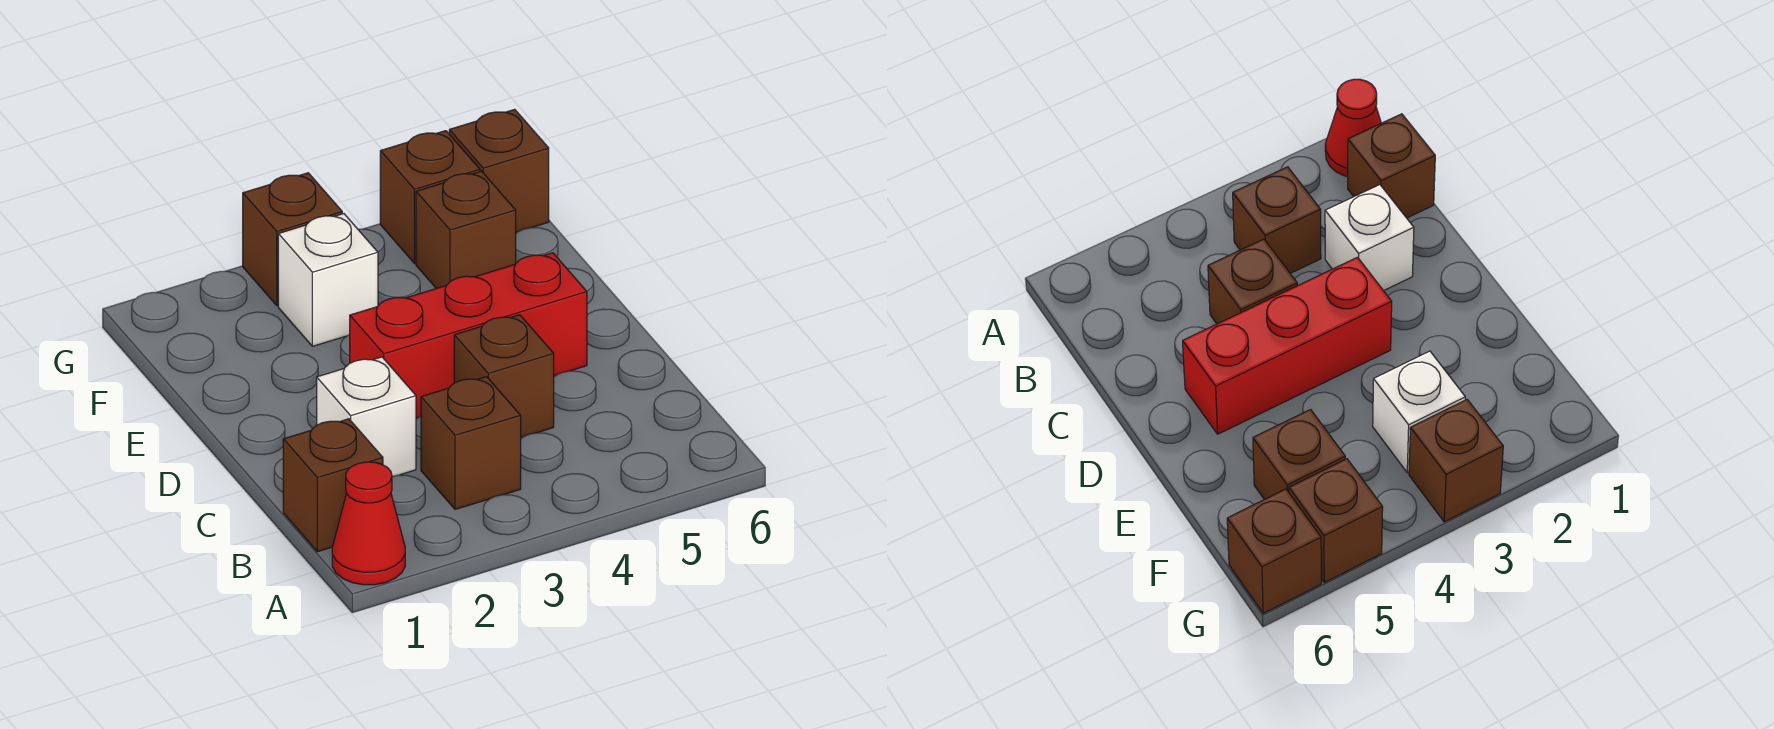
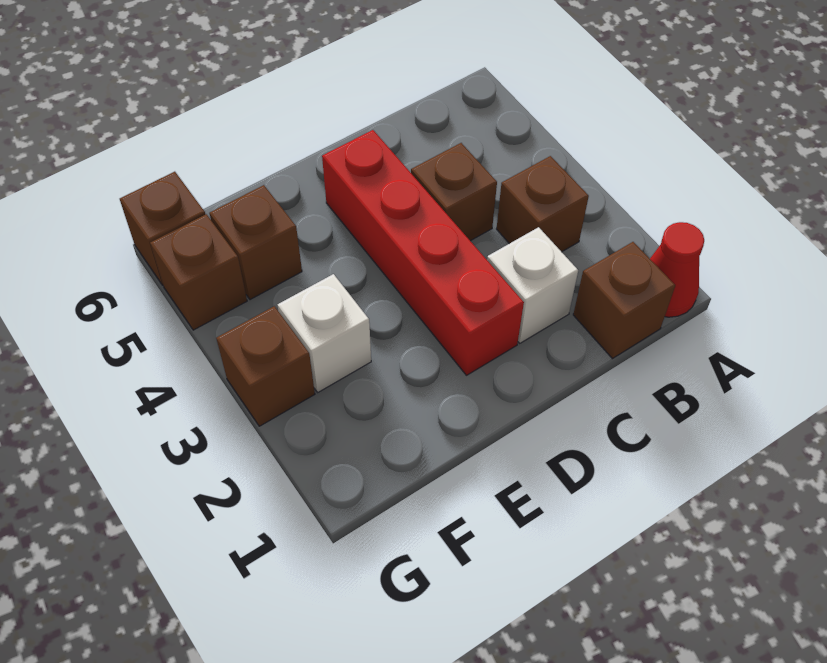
red brick D3:D5 level 1 -> red brick D2:D5 level 1

